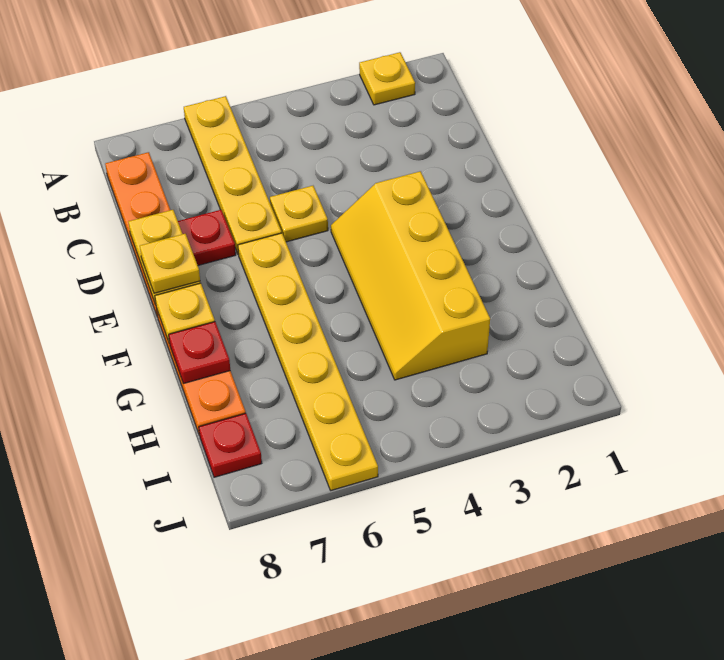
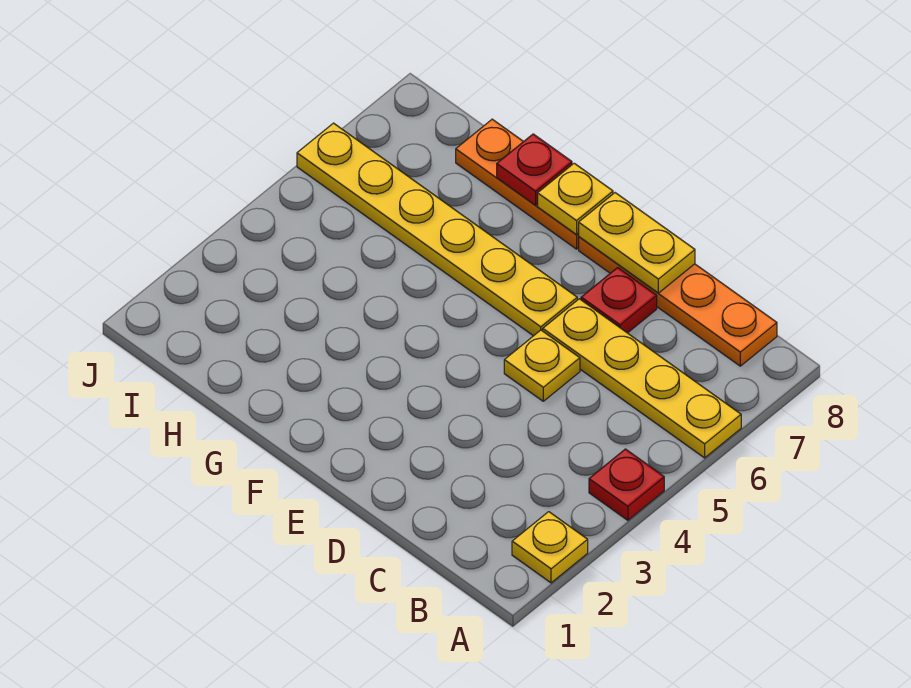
yellow slope E3:H4 level 1 top 3 -> none
yellow plate E8 level 3 -> none
red plate I8 level 1 -> red plate A4 level 1

